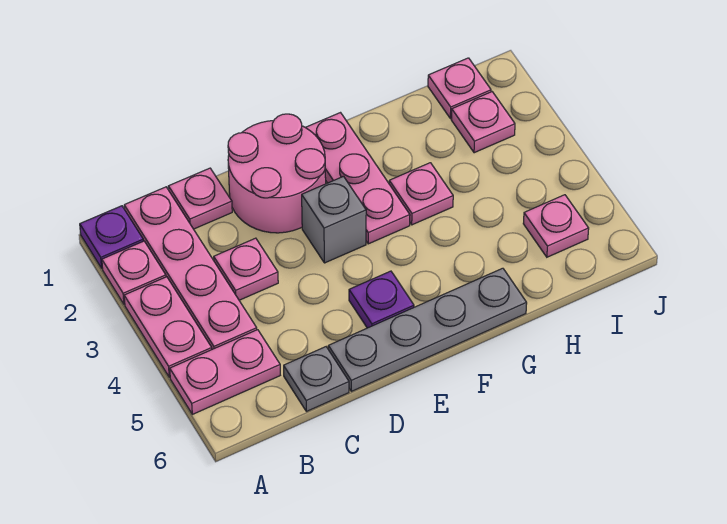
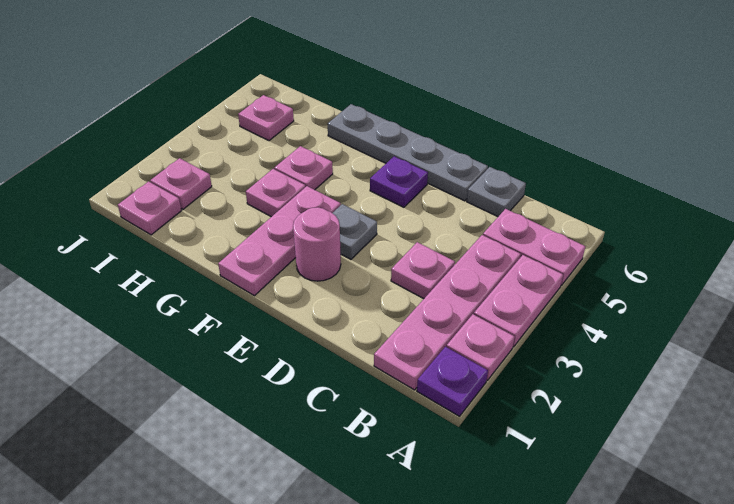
pink plate C1 level 1 -> pink plate G4 level 1
pink round brick D1:E2 level 1 -> pink round brick E2 level 1
grey brick E3 level 1 -> grey plate E3 level 1

